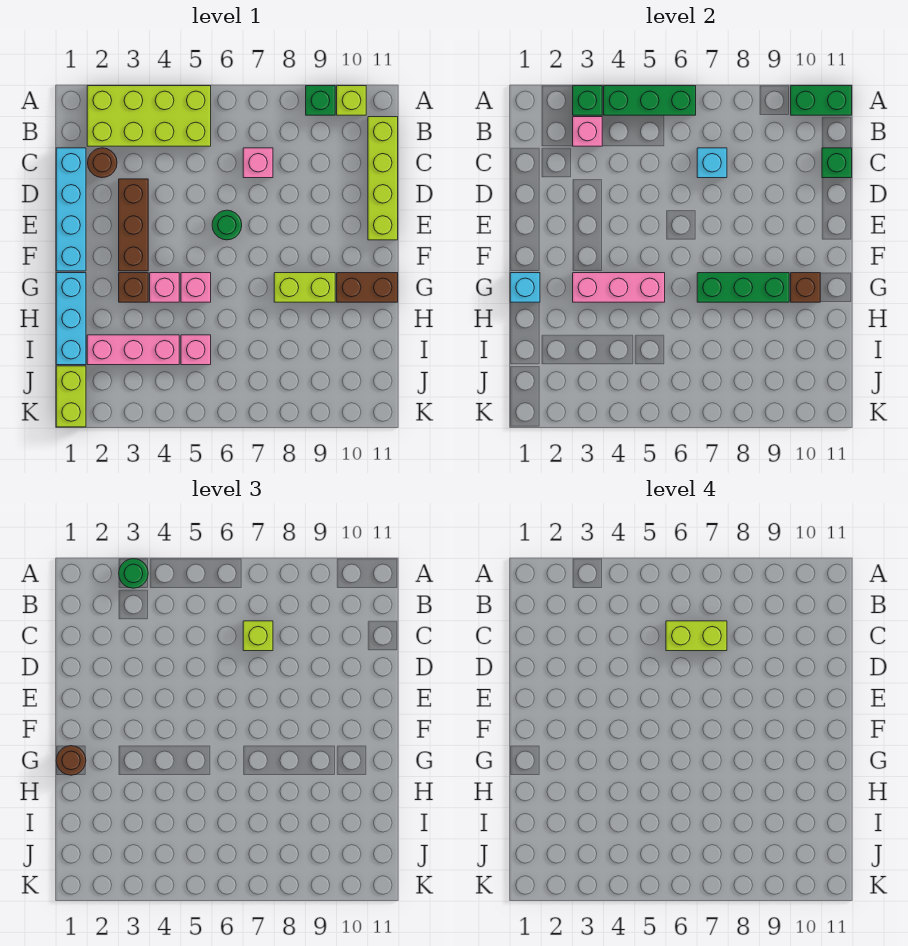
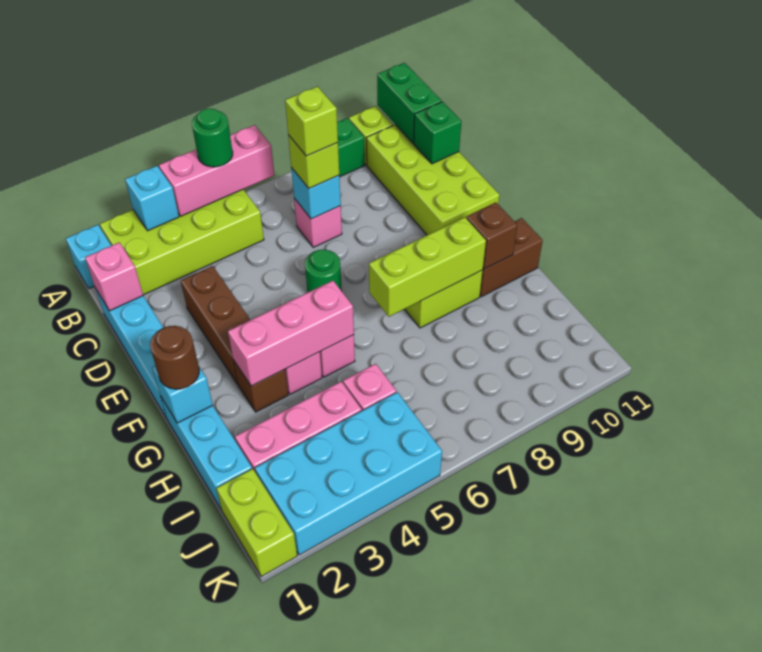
none -> cyan brick A1 level 1
green brick A3 level 2 -> cyan brick A3 level 2
green round brick A3 level 3 -> green round brick A5 level 3
green brick A4:A6 level 2 -> pink brick A4:A6 level 2
green brick A10:A11 level 2 -> green brick A11:B11 level 2
pink brick B3 level 2 -> pink brick C1 level 2
lime brick B11:E11 level 1 -> lime brick B10:E11 level 1
brown round brick C2 level 1 -> none
lime brick C6:C7 level 4 -> lime brick C7 level 4
green brick G7:G9 level 2 -> lime brick G7:G9 level 2
none -> cyan brick J2:K5 level 1

